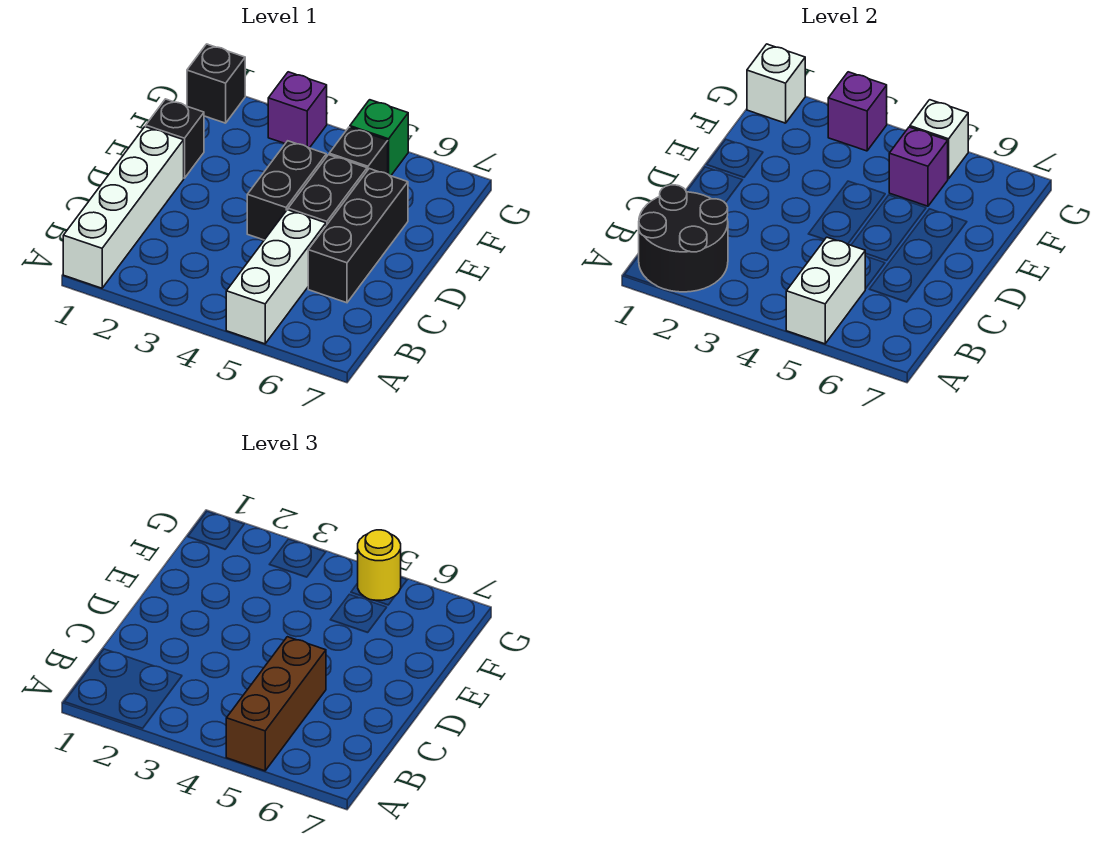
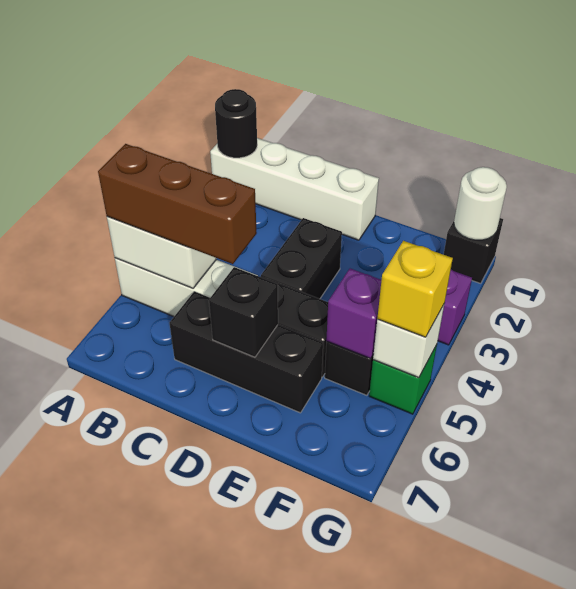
black round brick A1:B2 level 2 -> black round brick A1 level 2
black brick D4:E4 level 1 -> black brick D3:D4 level 1
black brick E1 level 1 -> black brick D6 level 2
white brick G1 level 2 -> white round brick G1 level 2
purple brick G3 level 2 -> none
yellow round brick G5 level 3 -> yellow brick G5 level 3

